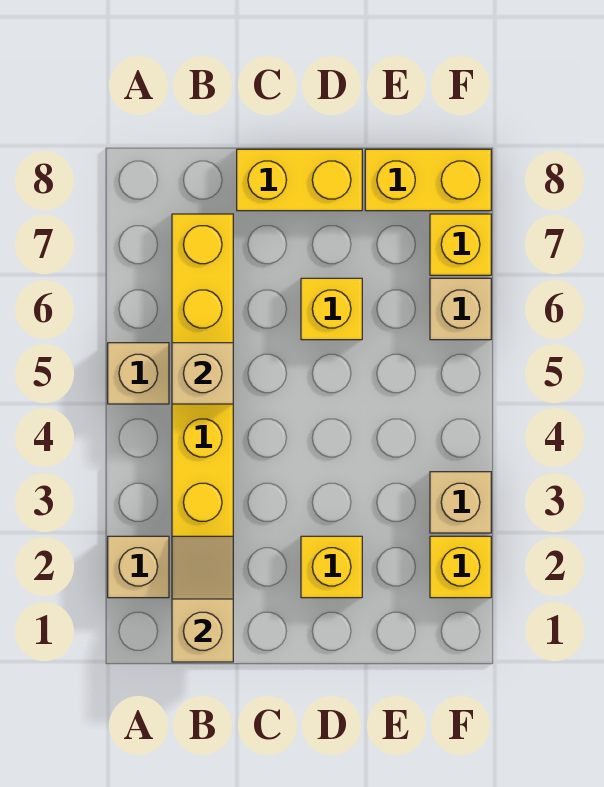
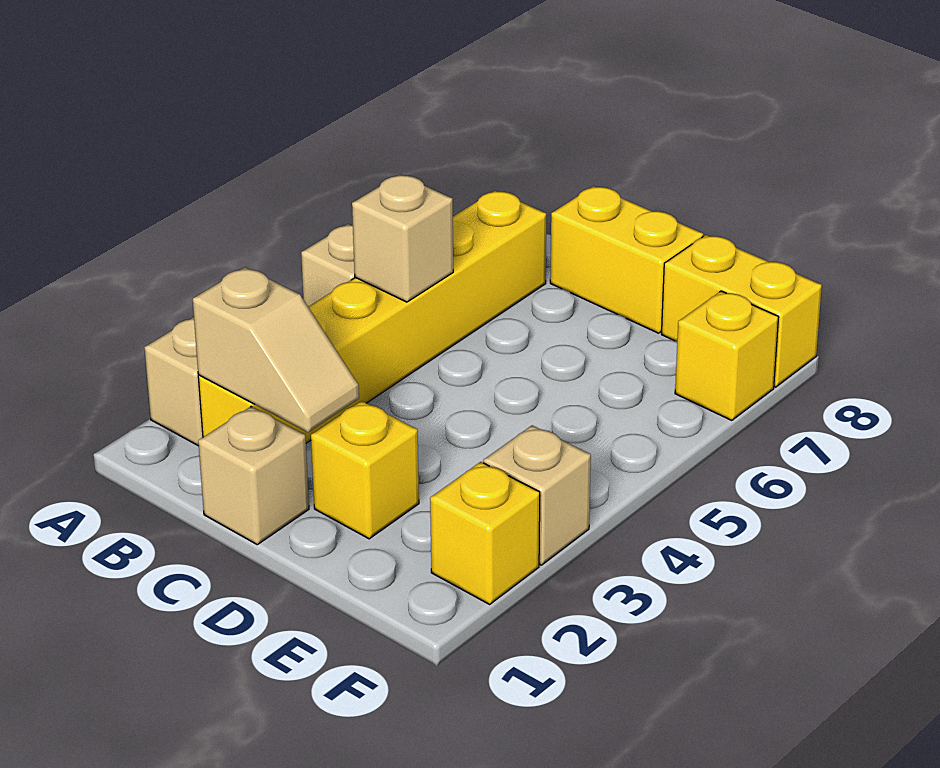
tan slope B1:B2 level 2 top 1 -> tan slope B2:C2 level 2 top B
yellow brick D6 level 1 -> none
tan brick F6 level 1 -> tan brick C1 level 1

